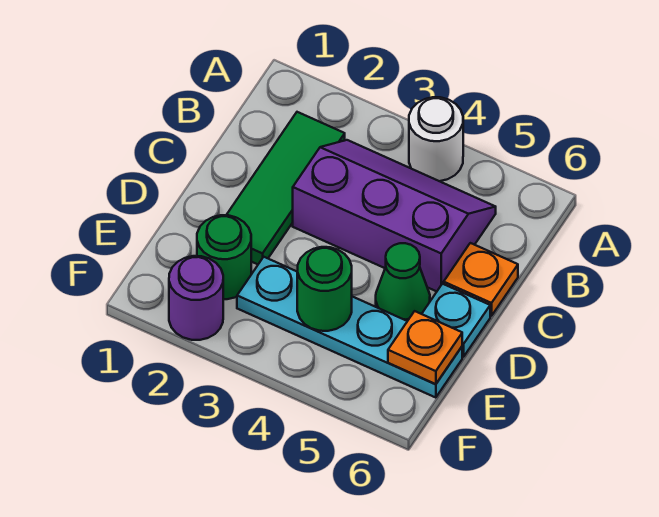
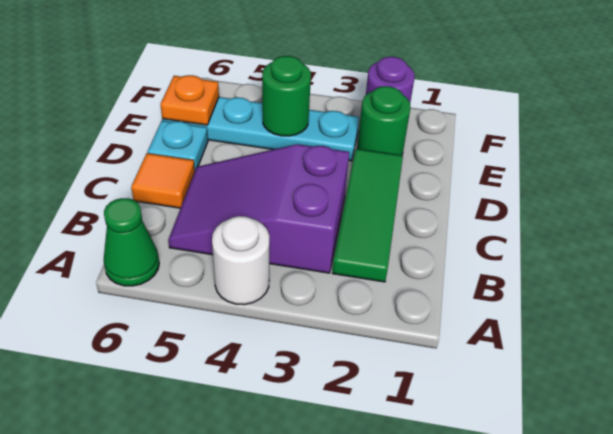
purple slope B3:C5 level 1 top C -> purple slope B3:C5 level 1 top 3
orange plate C6 level 1 -> orange tile C6 level 1
green cone D5 level 1 -> green cone A6 level 1

